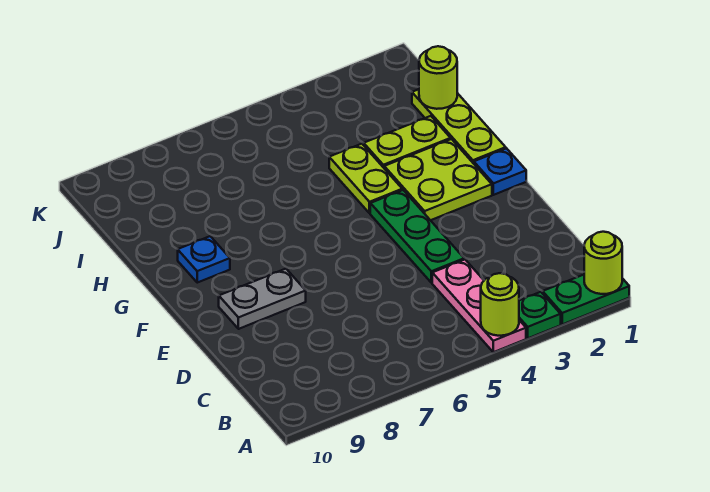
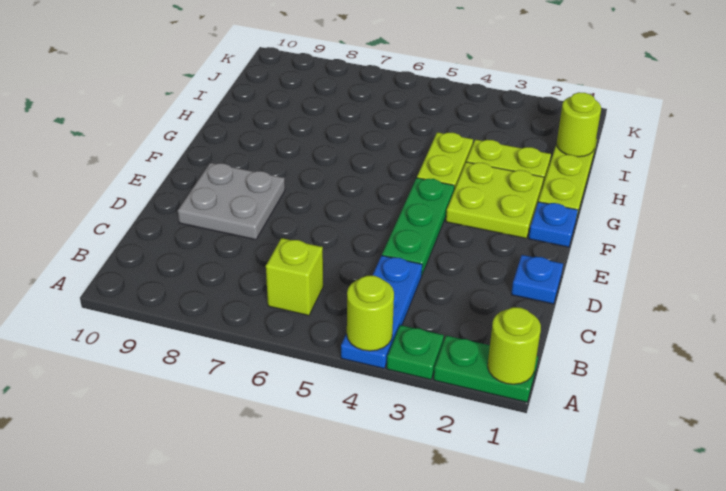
pink plate A4:C4 level 1 -> blue plate A4:C4 level 1
none -> lime brick B6 level 1
grey plate E8:E9 level 1 -> grey plate D8:E9 level 1
blue plate G9 level 1 -> blue plate D1 level 1

